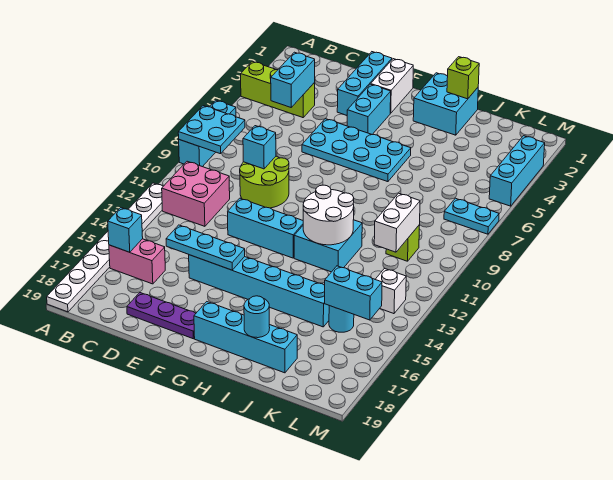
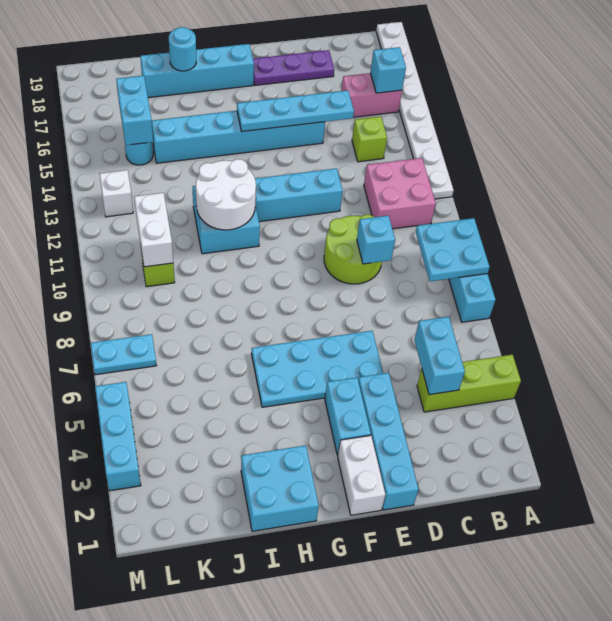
cyan plate D15:F15 level 2 -> cyan plate D15:G15 level 2
cyan brick E1:E3 level 1 -> cyan brick E1:E4 level 1
lime brick I1 level 2 -> lime brick C14 level 1
cyan brick K15:L15 level 2 -> cyan brick K15:K16 level 2

